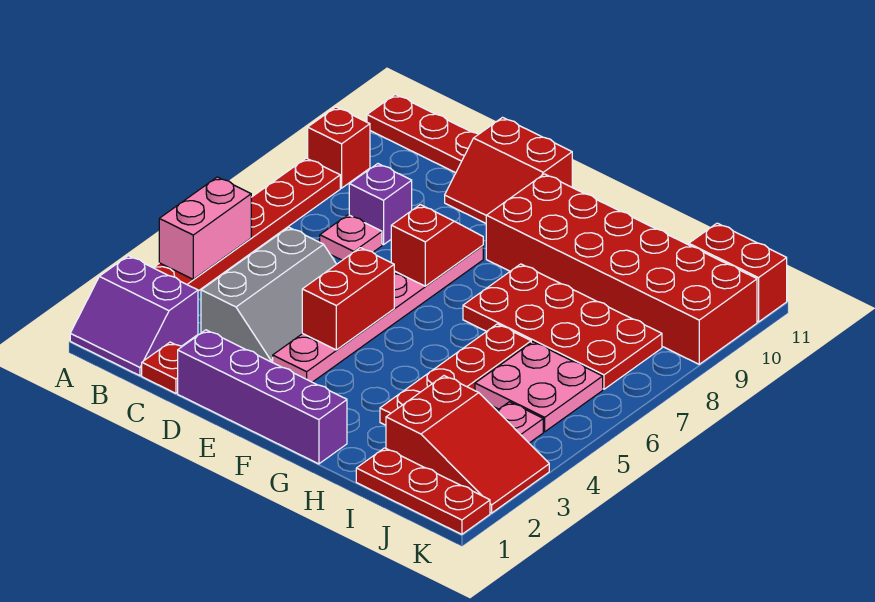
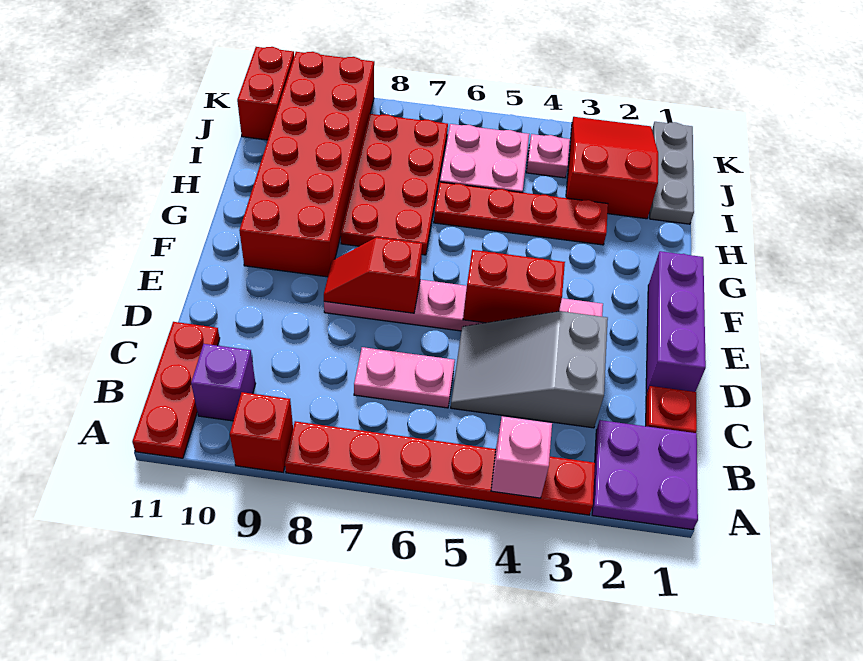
purple slope A1:B2 level 1 top 2 -> purple plate A1:B2 level 1
pink brick A4:A5 level 2 -> pink brick A4 level 2
grey slope C3:D5 level 1 top C -> grey slope C3:D5 level 1 top 3
pink plate C7 level 1 -> pink plate C6:C7 level 1
purple brick C8 level 1 -> purple brick B10 level 1
purple brick D1:G1 level 1 -> purple brick D1:F1 level 1
red slope D10:E11 level 1 top 11 -> none
red plate I1:K1 level 1 -> grey plate I1:K1 level 1

